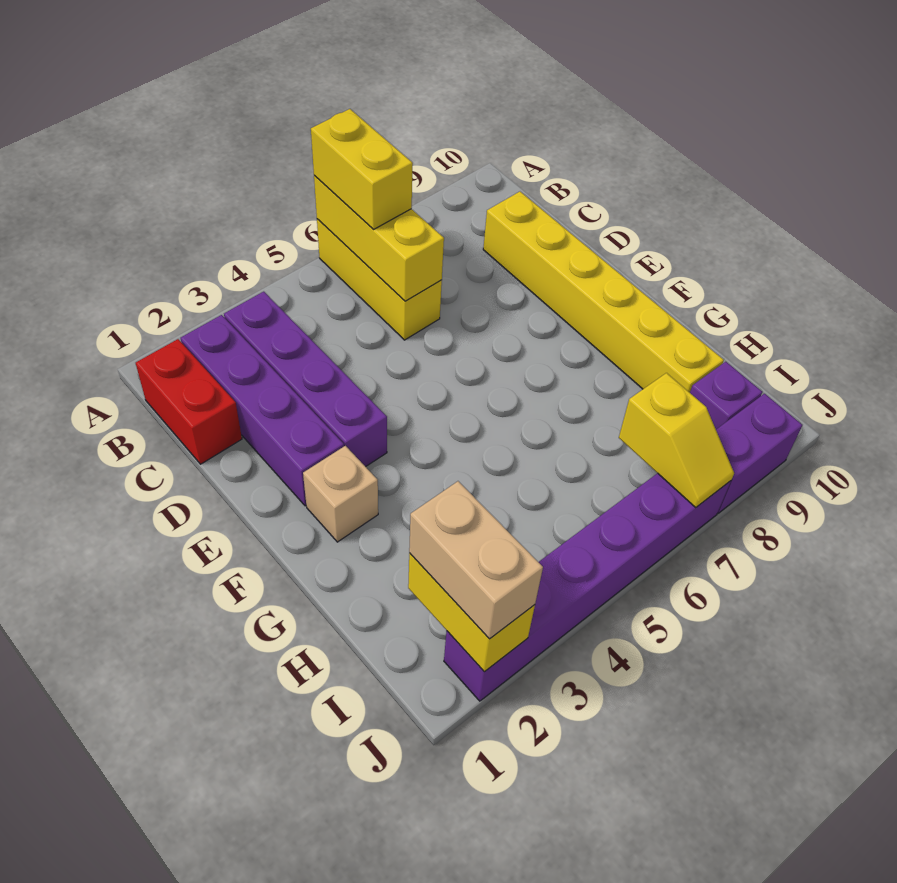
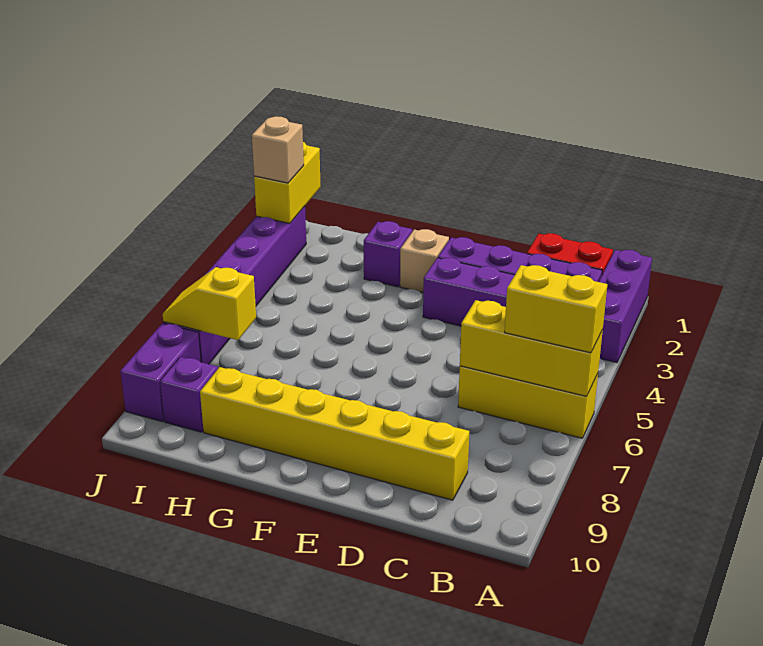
none -> purple brick A1:A3 level 1
none -> purple brick G2 level 1
yellow brick I2:J2 level 2 -> yellow brick J1:J2 level 2
tan brick I2:J2 level 3 -> tan brick J2 level 3

